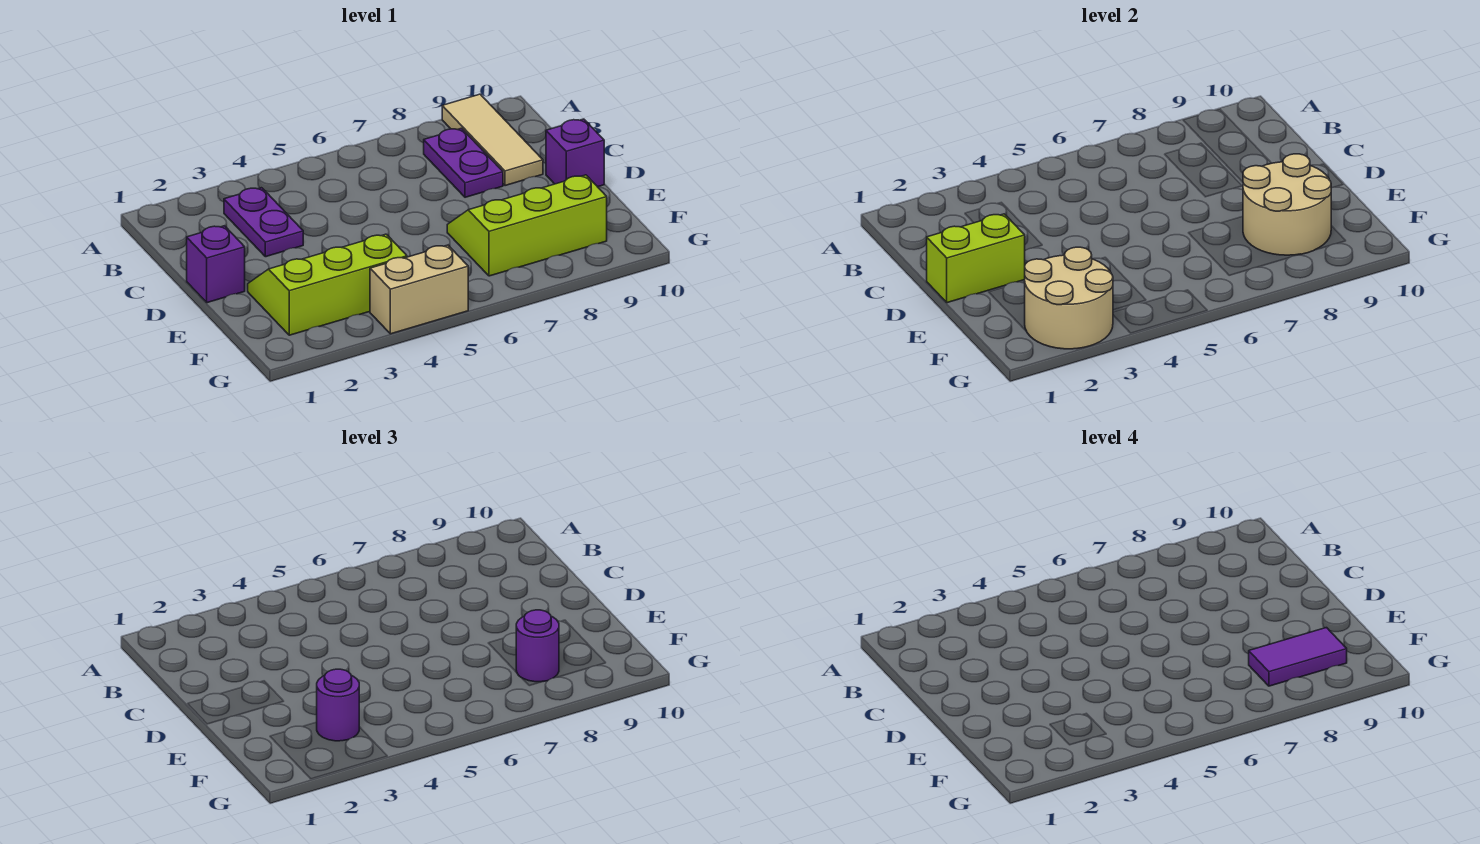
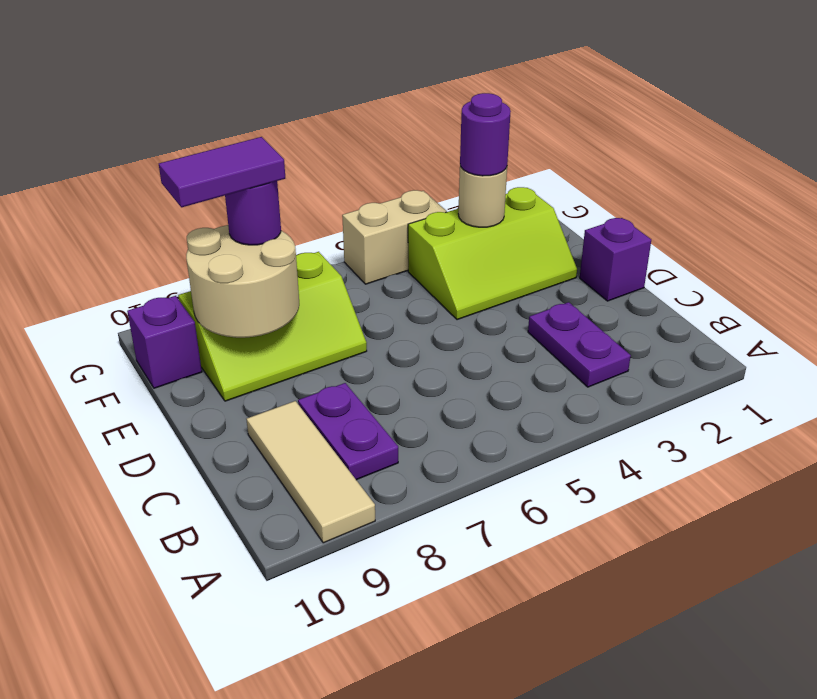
lime brick D1:D2 level 2 -> none
purple brick D10 level 1 -> purple brick F10 level 1
tan round brick F2:G3 level 2 -> tan round brick F3 level 2

